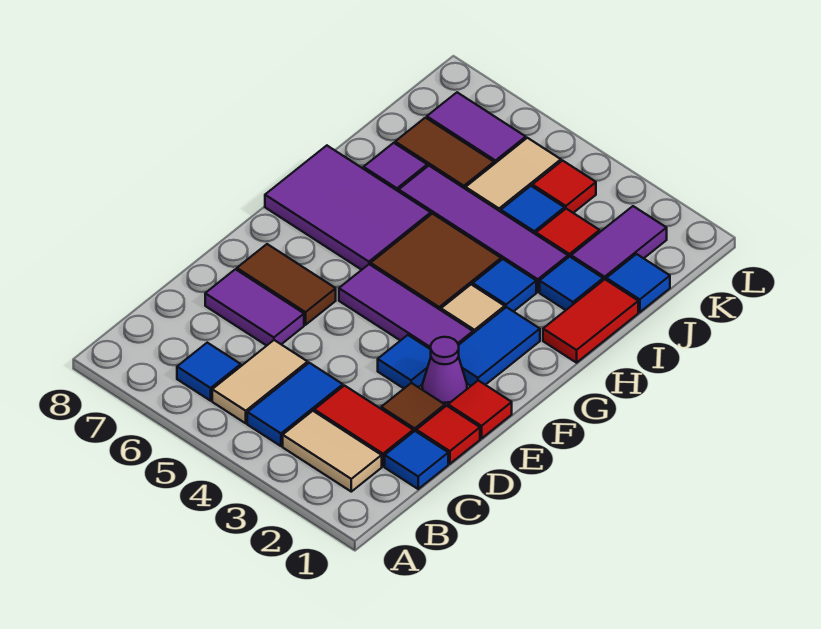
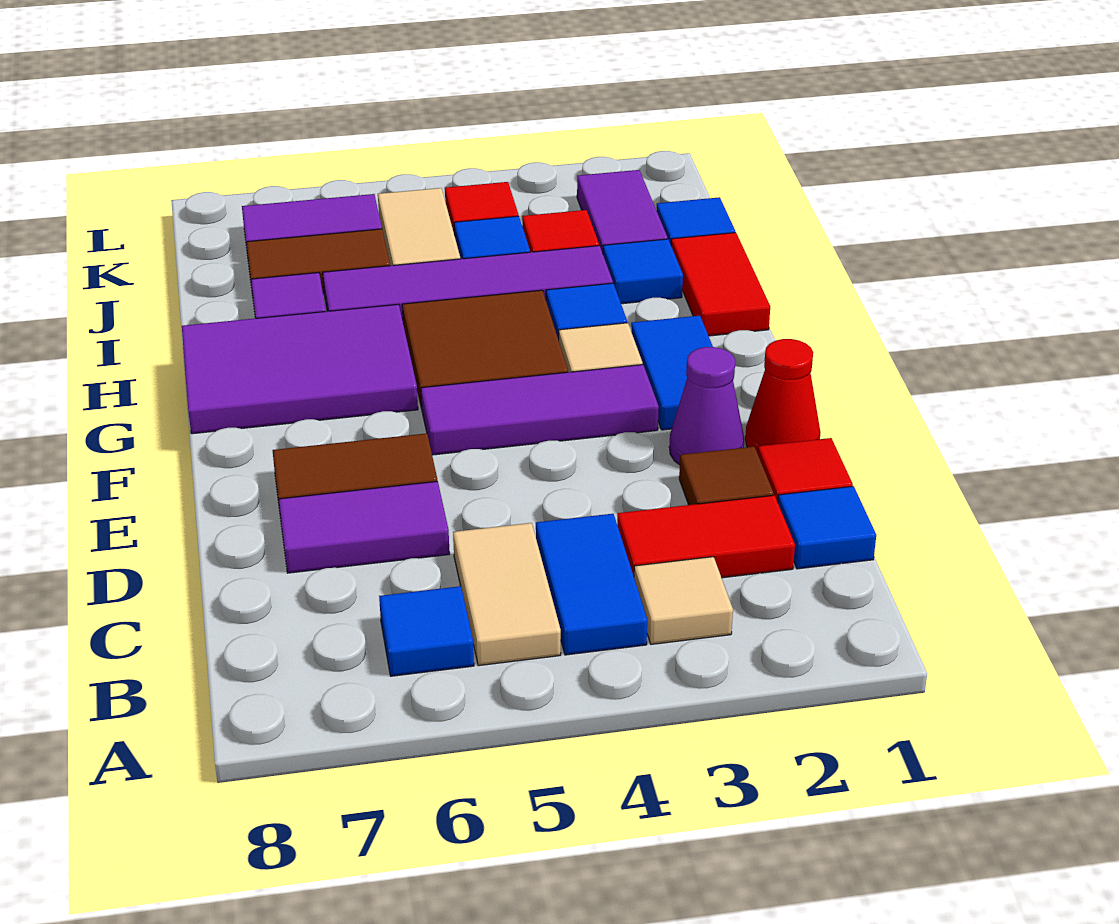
tan tile B2:B3 level 1 -> tan tile B3 level 1
red tile E1 level 1 -> red cone E1 level 1
blue tile E3 level 1 -> none

